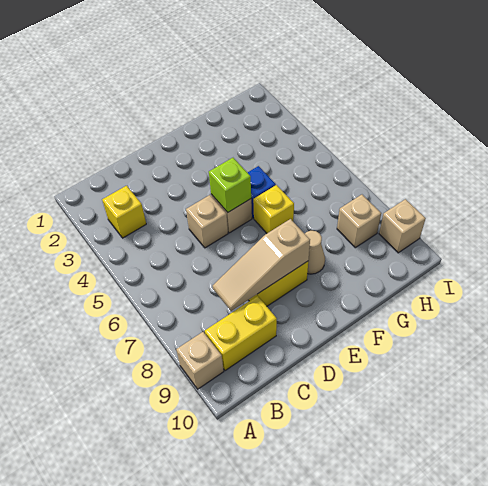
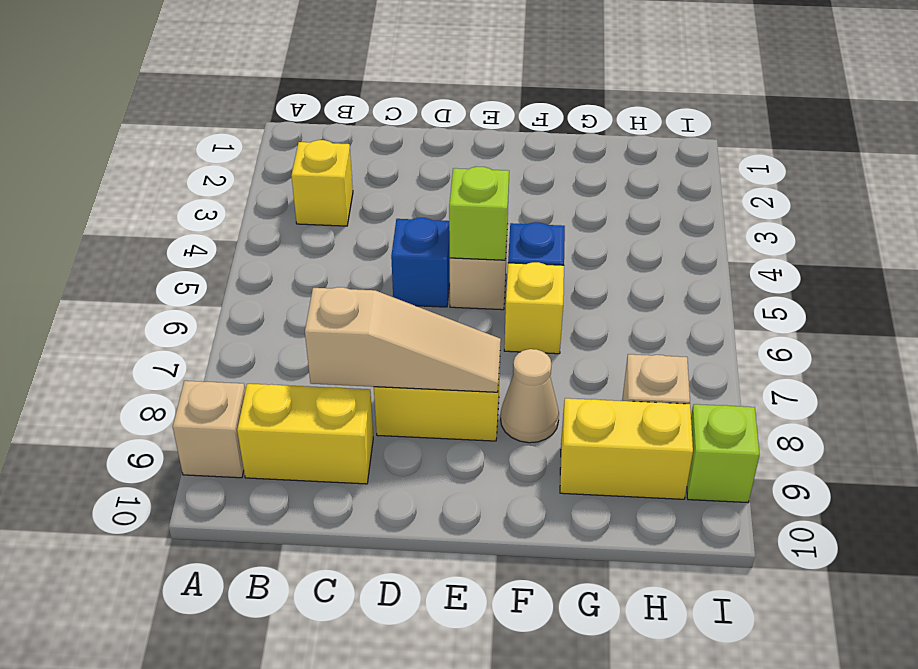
tan slope C8:E8 level 2 top E -> tan slope C8:E8 level 2 top C
tan brick D5 level 1 -> blue brick D5 level 1
none -> yellow brick G9:H9 level 1
tan brick I9 level 1 -> lime brick I9 level 1

